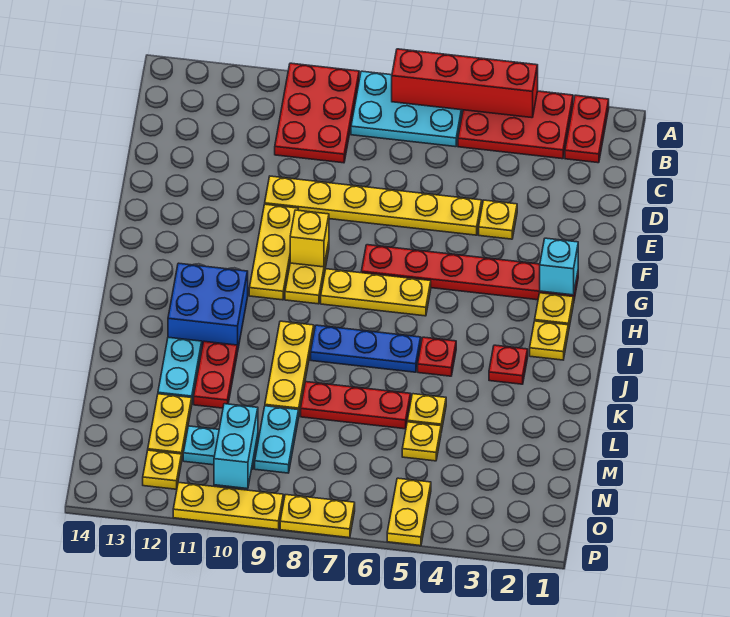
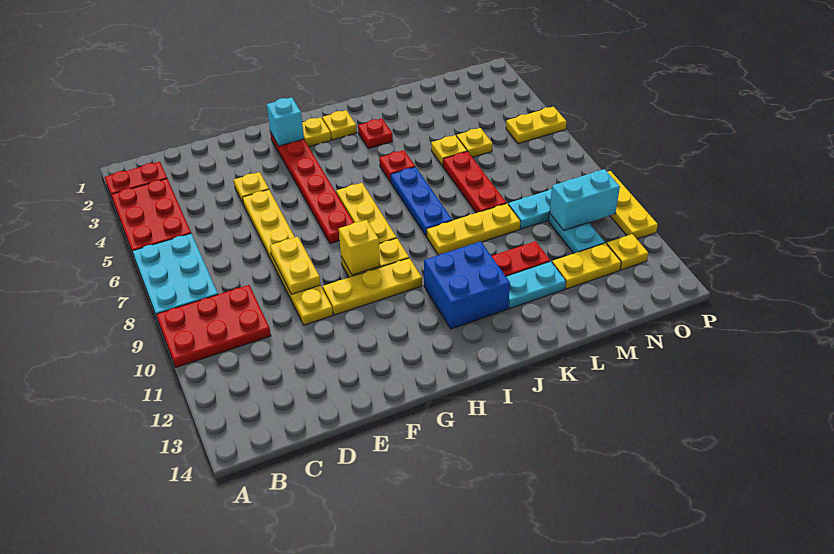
red brick A4:A7 level 2 -> none
yellow plate P7:P8 level 1 -> yellow plate E8:E9 level 2

